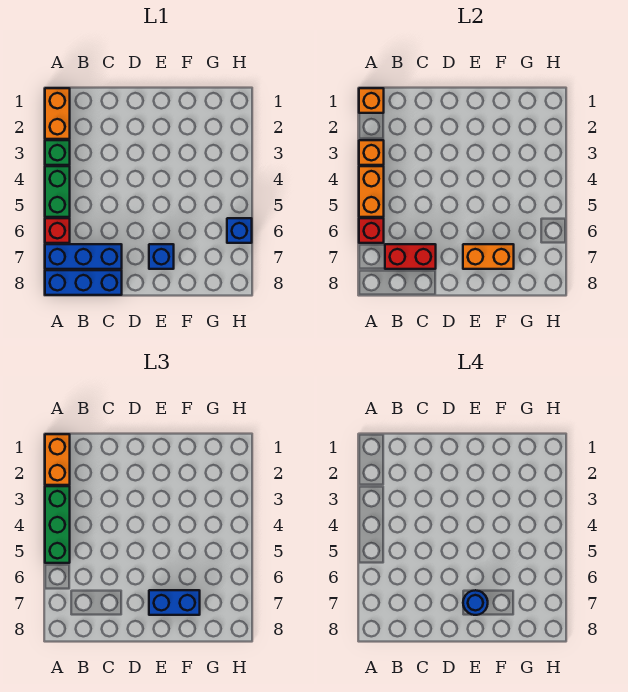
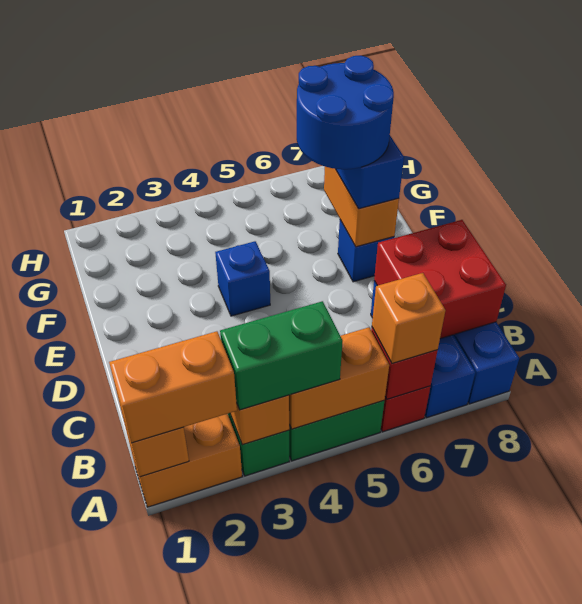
green brick A3:A5 level 3 -> green brick A3:A4 level 3
none -> orange brick A6 level 3
red brick B7:C7 level 2 -> red brick B7:C8 level 2
blue round brick E7 level 4 -> blue round brick E6:F7 level 4
blue brick H6 level 1 -> blue brick E4 level 1

